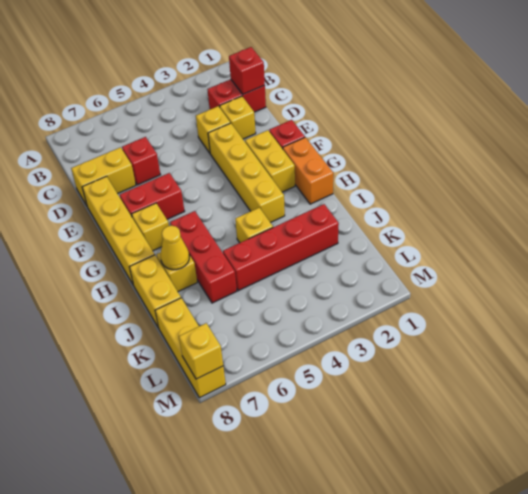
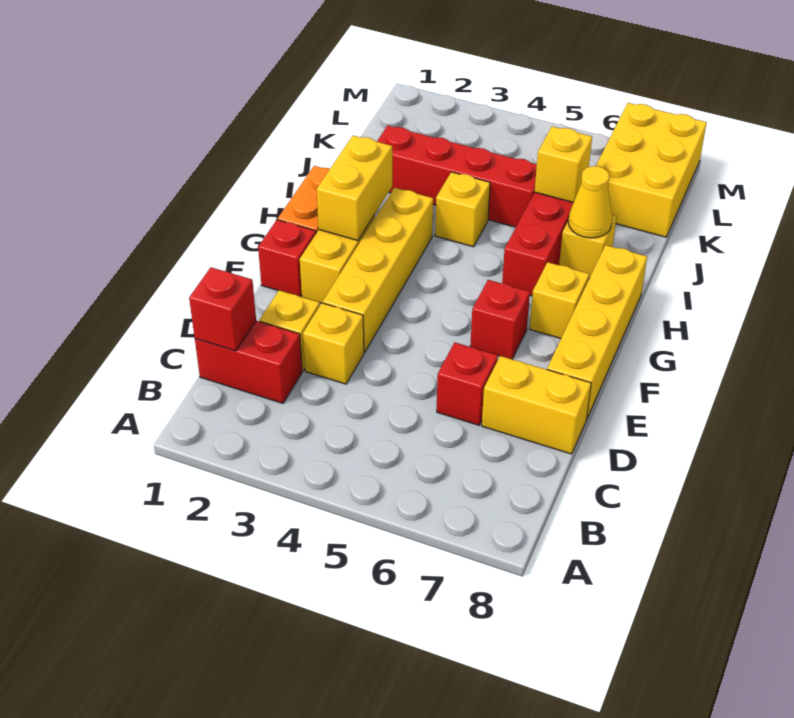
red brick F6:F7 level 1 -> red brick F6 level 1
yellow brick I8:J8 level 1 -> yellow brick G2:H2 level 2
yellow brick K8:M8 level 1 -> yellow brick K7:M8 level 1
yellow brick M8 level 2 -> yellow brick J6 level 2

